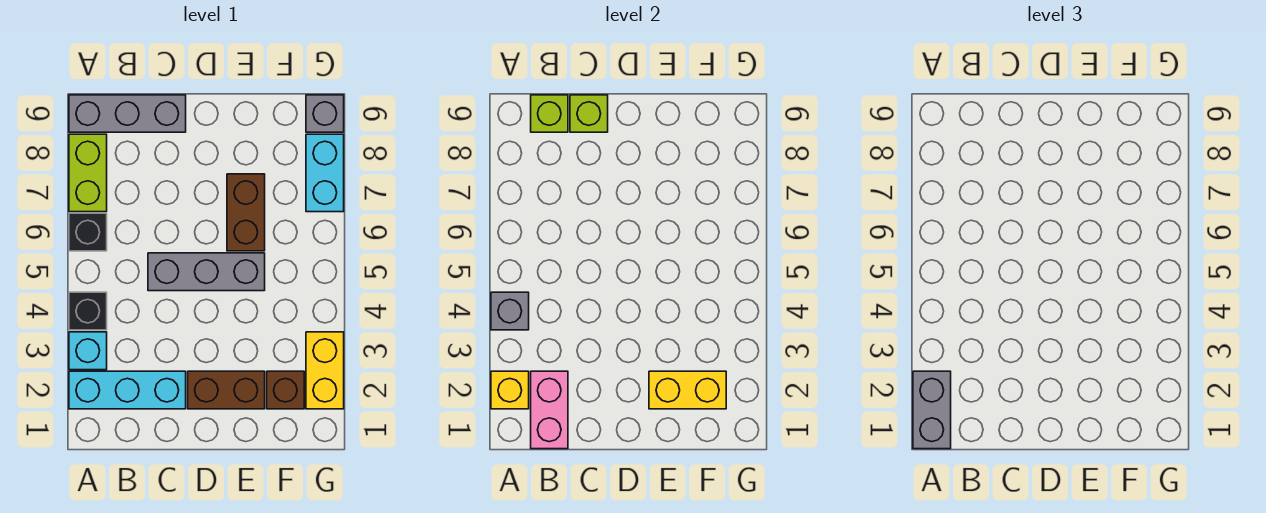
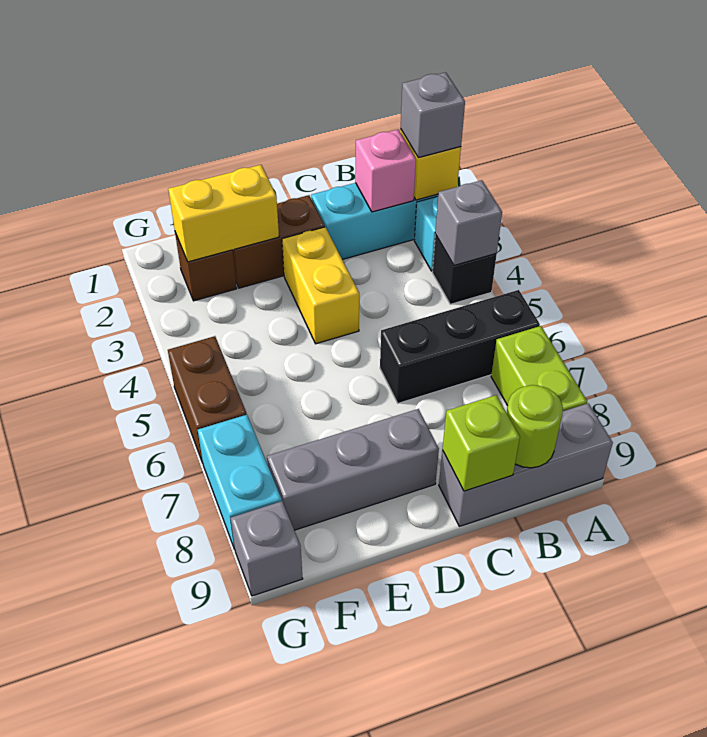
grey brick A1:A2 level 3 -> grey brick A2 level 3
black brick A6 level 1 -> black brick A6:C6 level 1
pink brick B1:B2 level 2 -> pink brick B2 level 2
lime brick B9 level 2 -> lime round brick B9 level 2
grey brick C5:E5 level 1 -> grey brick D8:F8 level 1
brown brick E6:E7 level 1 -> brown brick G5:G6 level 1
yellow brick G2:G3 level 1 -> yellow brick D3:D4 level 1

